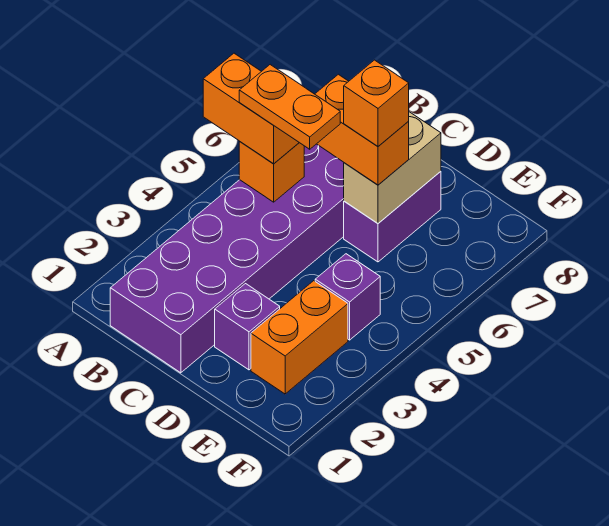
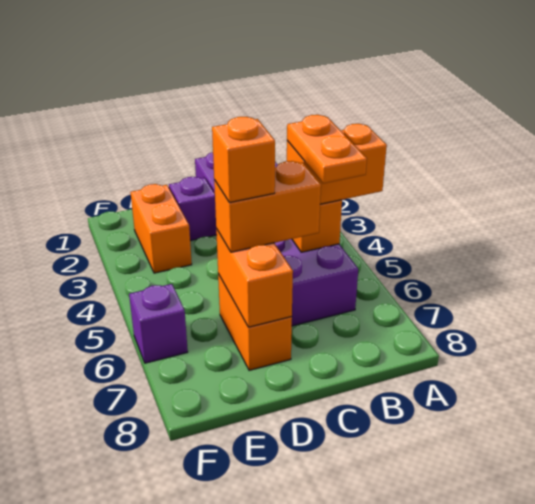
orange plate B5:C5 level 4 -> orange plate B5:B6 level 4
purple brick D6:D7 level 1 -> orange brick D6:D7 level 1
tan brick D6:D7 level 2 -> orange brick D6:D7 level 2
purple brick E4 level 1 -> purple brick F6 level 1

